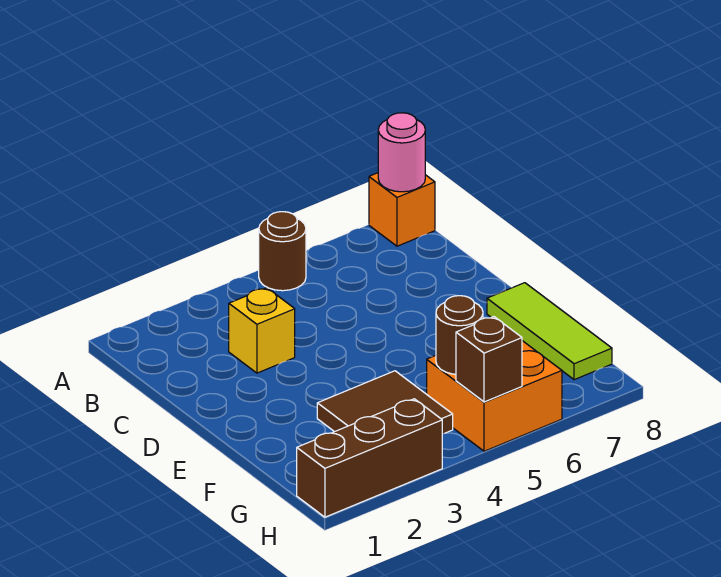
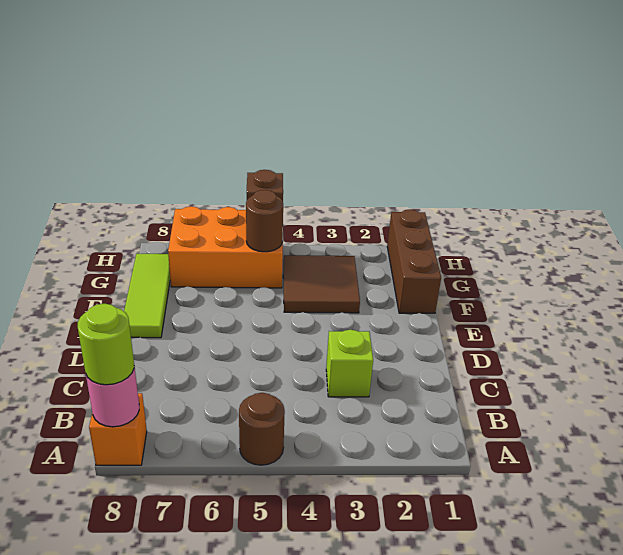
none -> lime round brick A8 level 3
yellow brick C3 level 1 -> lime brick C3 level 1
orange brick G5:H6 level 1 -> orange brick G5:H7 level 1
brown brick H1:H3 level 1 -> brown brick F1:H1 level 1

